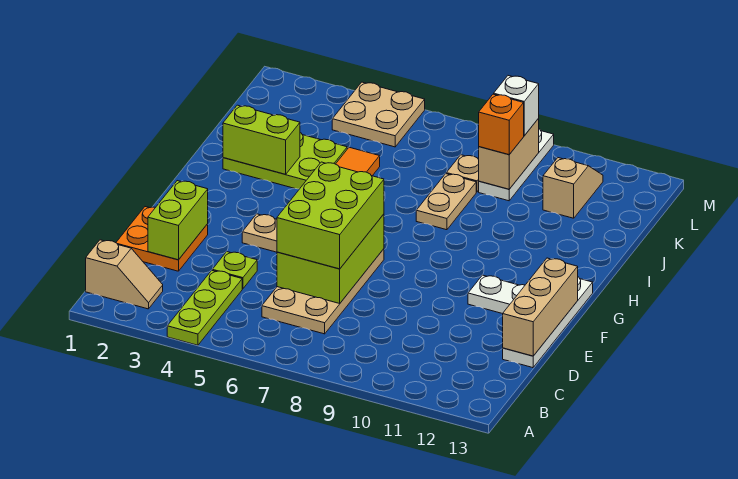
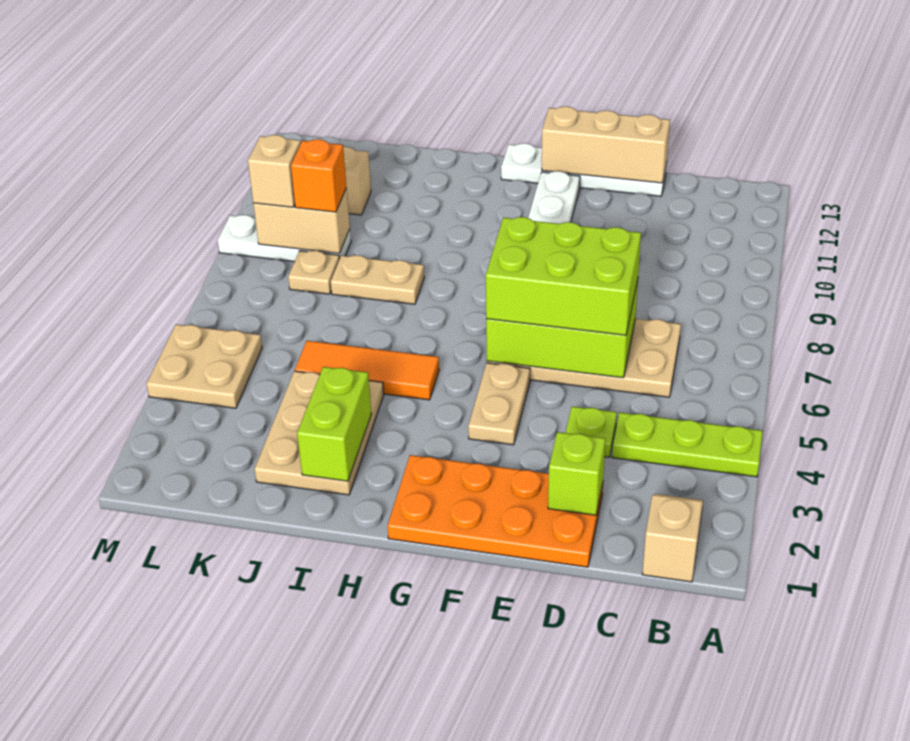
orange plate D1:E2 level 1 -> orange plate D1:G2 level 1
lime brick D2:E2 level 2 -> lime brick D2 level 2
lime plate I2:J4 level 1 -> tan plate I2:J4 level 1
white brick L9 level 3 -> tan brick L9 level 3

